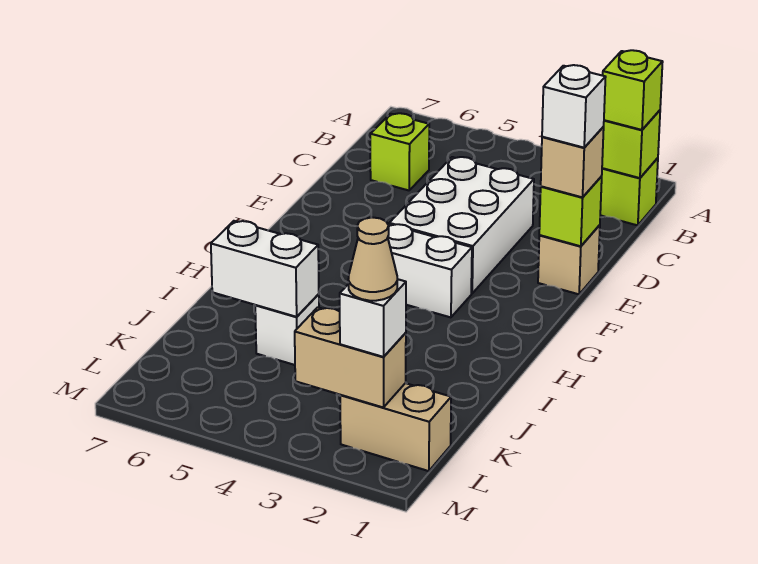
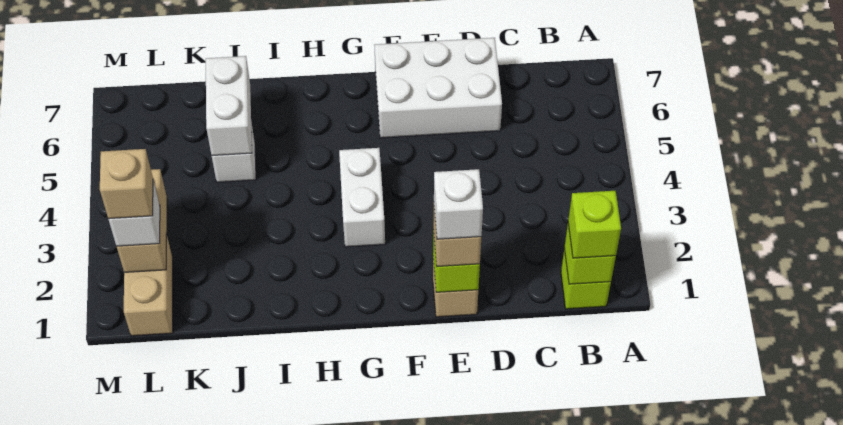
lime brick C6 level 1 -> none
white brick D3:F4 level 1 -> white brick D6:F7 level 1
tan cone L2 level 4 -> tan brick L2 level 4

